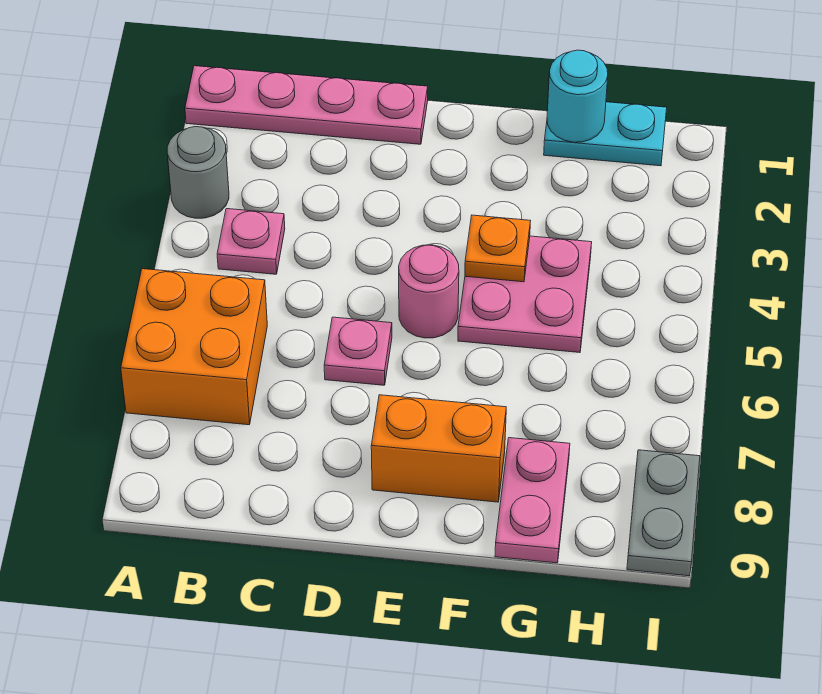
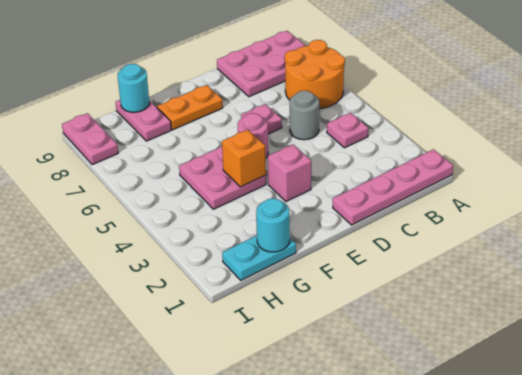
grey round brick A3 level 1 -> grey round brick C5 level 1
orange brick A6:B7 level 1 -> orange round brick A6:B7 level 1
none -> pink plate A8:C9 level 1
none -> pink brick E3 level 1
orange brick E8:F8 level 1 -> orange plate E8:F8 level 1
orange plate F4 level 2 -> orange brick F4 level 2
none -> cyan round brick G9 level 2
grey plate I8:I9 level 1 -> pink plate I8:I9 level 1

